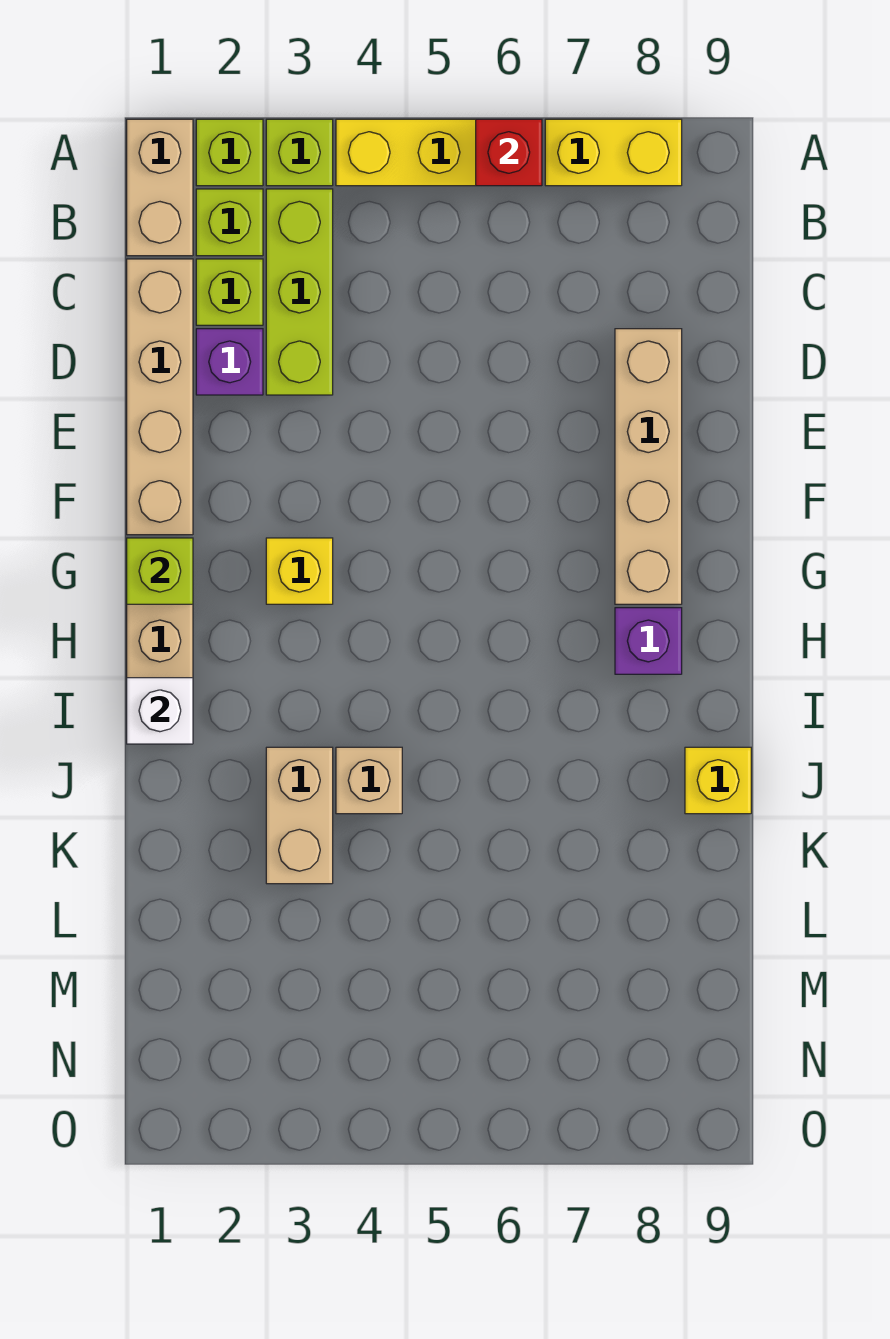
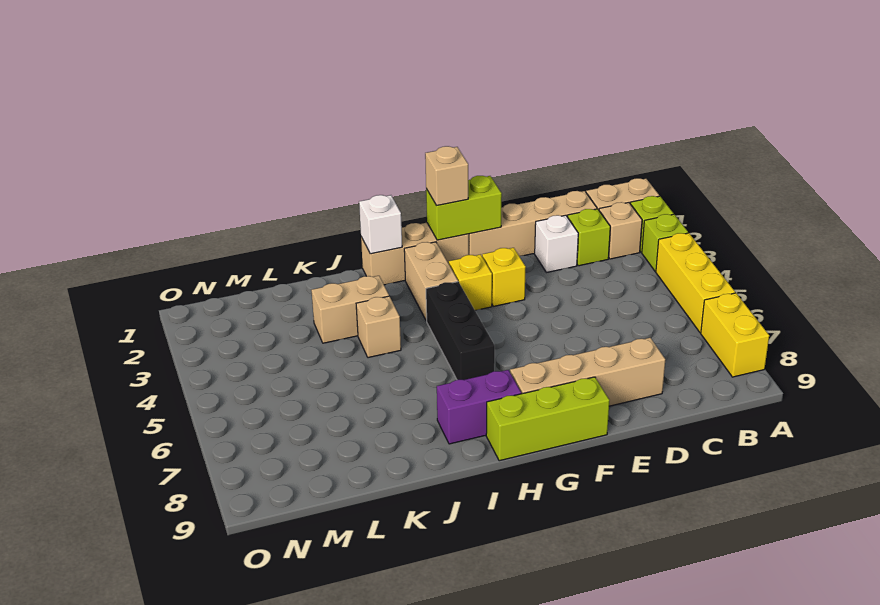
red brick A6 level 2 -> none
lime brick B2 level 1 -> tan brick B2 level 1
lime brick B3:D3 level 1 -> lime brick F9:H9 level 1
purple brick D2 level 1 -> white brick D2 level 1
lime brick G1 level 2 -> lime brick F1:G1 level 2
none -> tan brick G1 level 3
none -> tan brick H2:H3 level 1
none -> black brick H4:H6 level 1
purple brick H8 level 1 -> purple brick H8:I8 level 1
yellow brick J9 level 1 -> yellow brick F3 level 1

